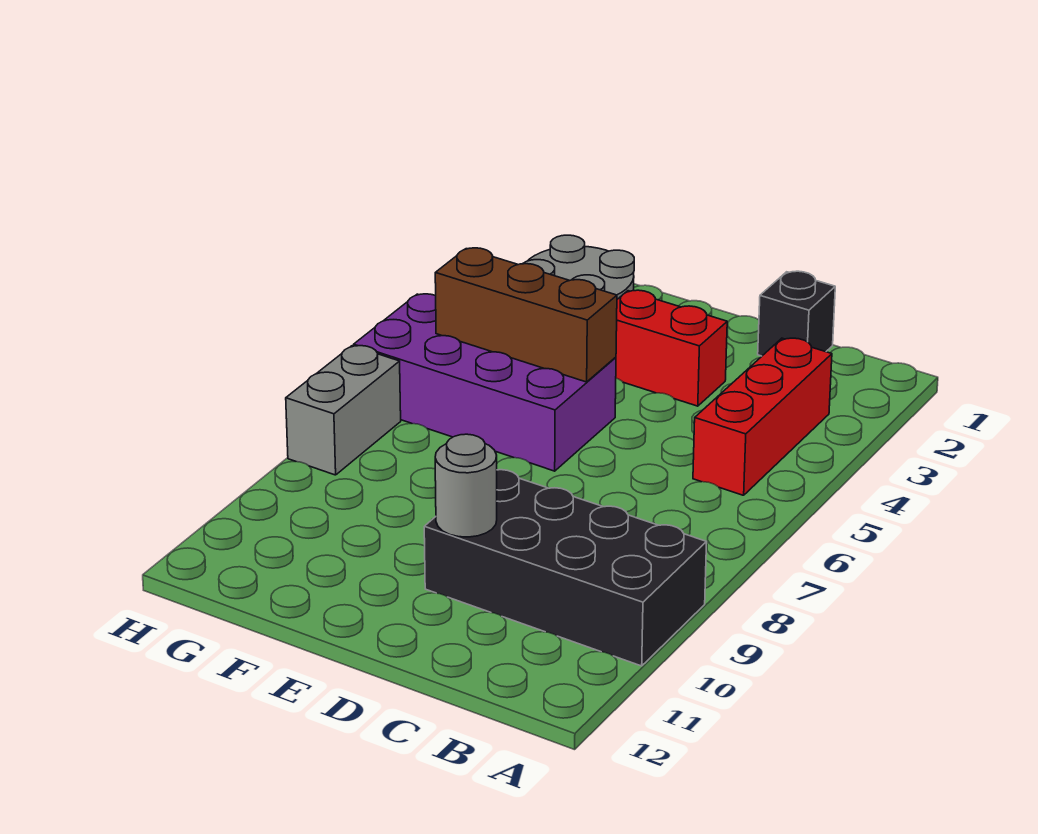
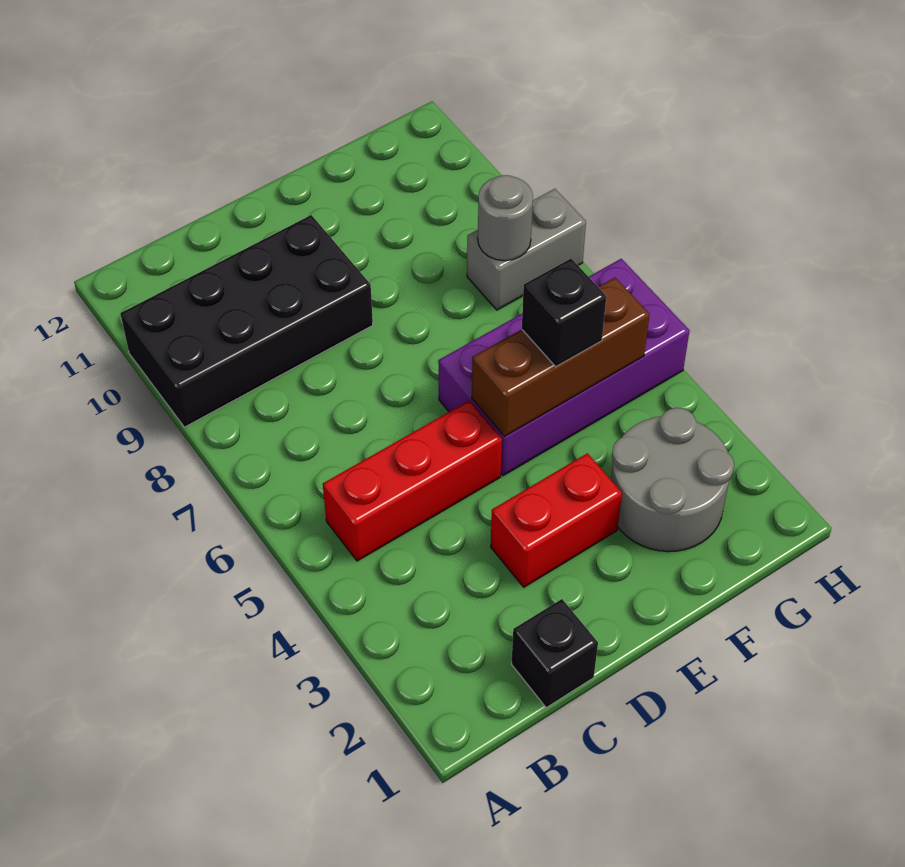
red brick B3:B5 level 1 -> red brick B5:D5 level 1
grey round brick D10 level 2 -> grey round brick G8 level 2
none -> black brick F5 level 3
grey brick H7:H8 level 1 -> grey brick G8:H8 level 1

